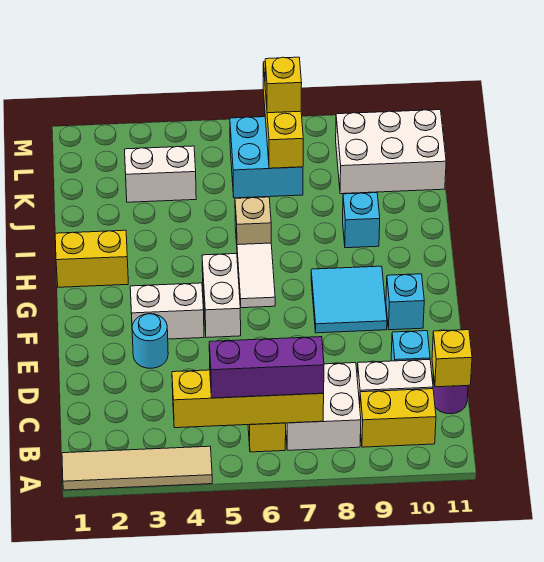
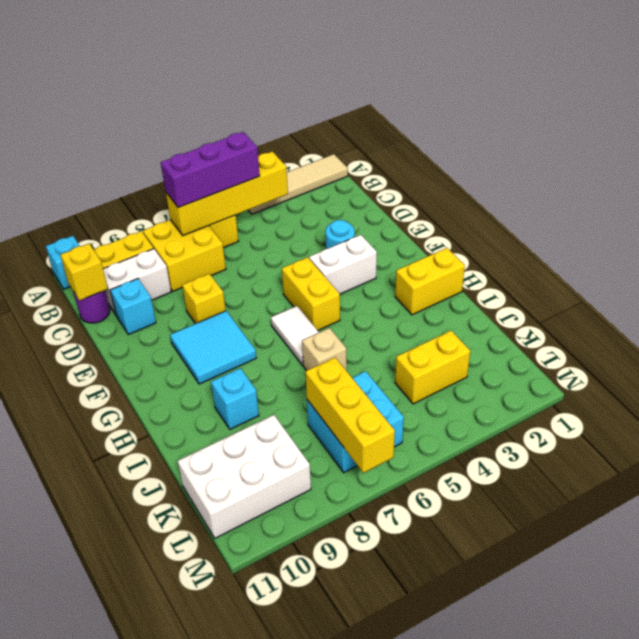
white brick B7:C8 level 1 -> yellow brick B7:C8 level 1
white brick F5:G5 level 1 -> yellow brick F5:G5 level 1
cyan brick F10 level 1 -> cyan brick A11 level 1
white brick K3:K4 level 1 -> yellow brick K3:K4 level 1
yellow brick L7 level 3 -> yellow brick E8 level 1

